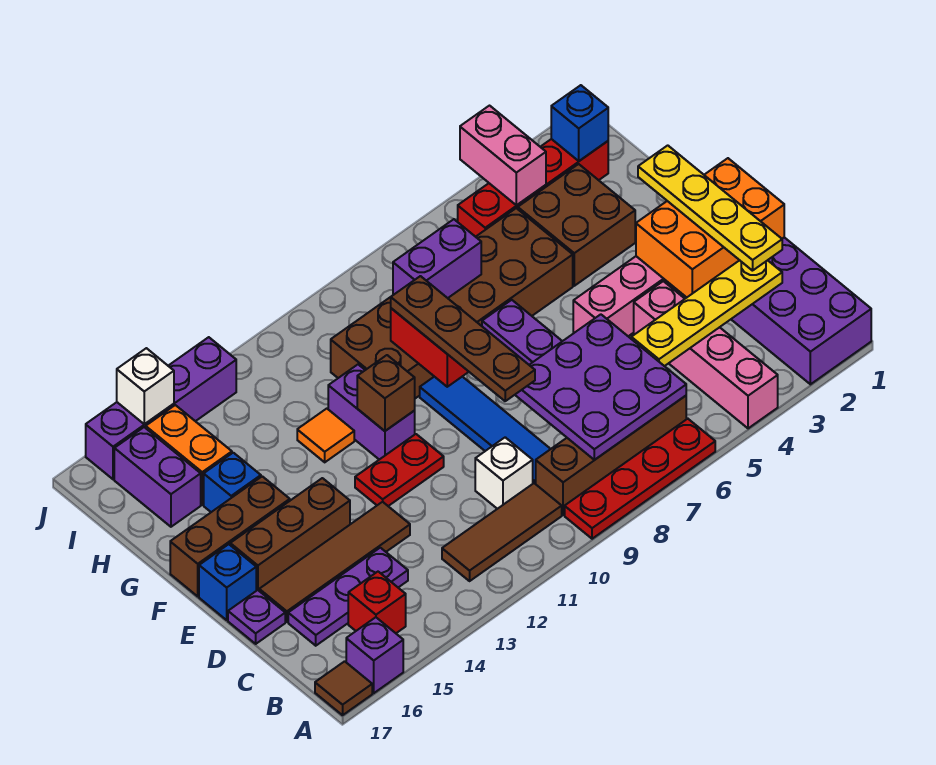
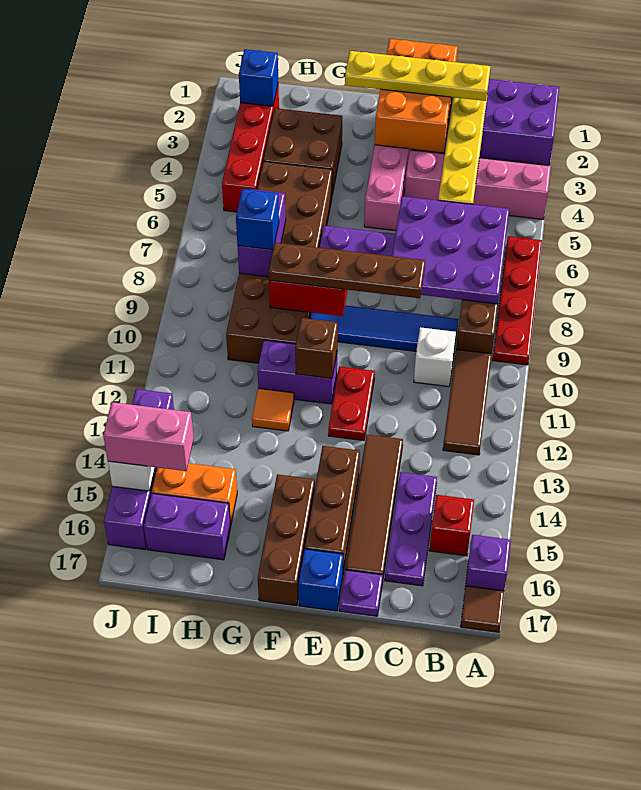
blue brick G15 level 1 -> blue brick H8 level 3
pink brick I4:J4 level 2 -> pink brick I15:J15 level 3

